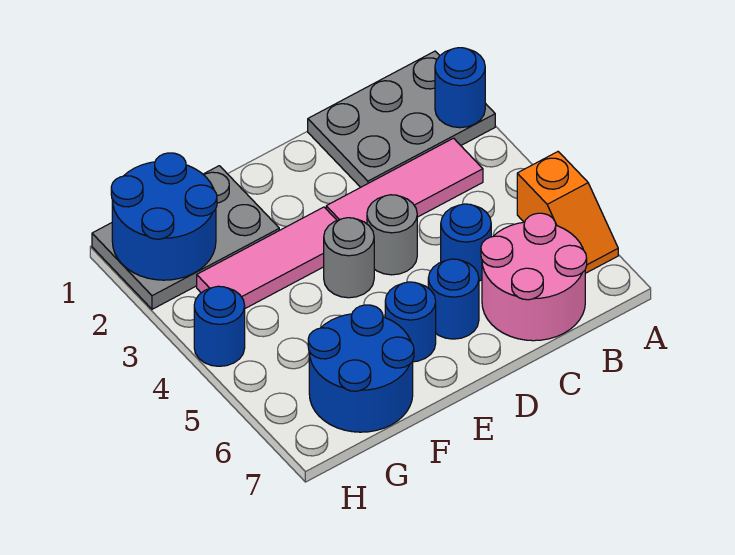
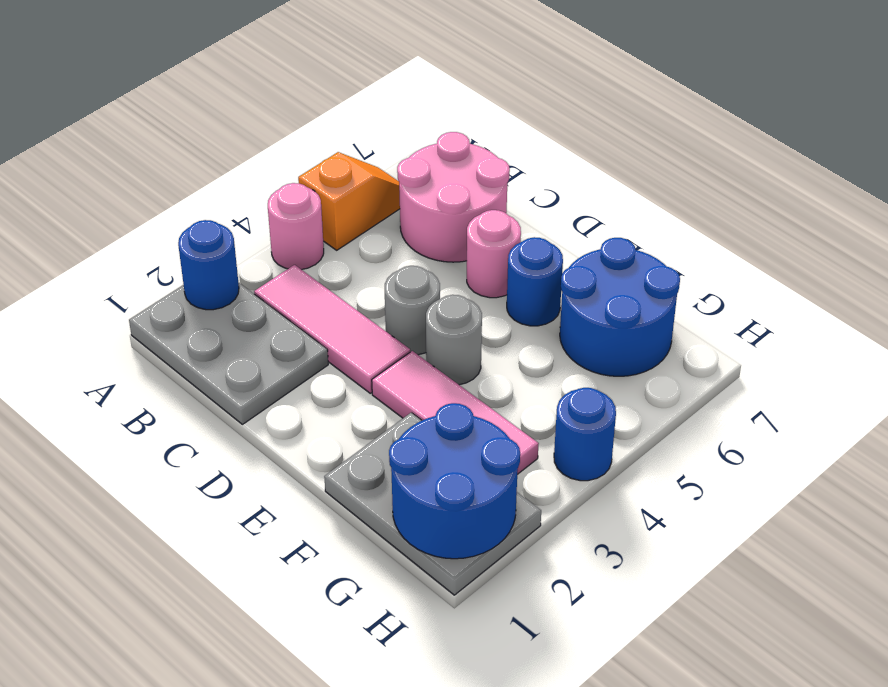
none -> pink round brick A4 level 1
blue round brick C5 level 1 -> none
blue round brick D6 level 1 -> pink round brick D6 level 1

